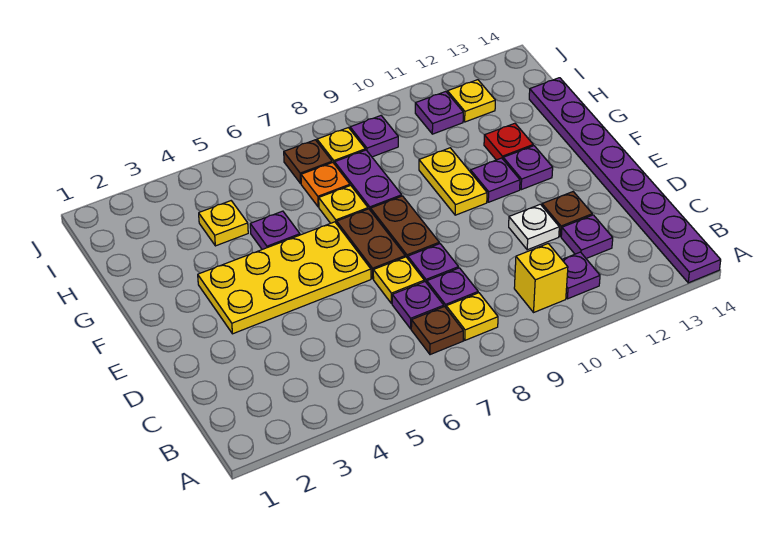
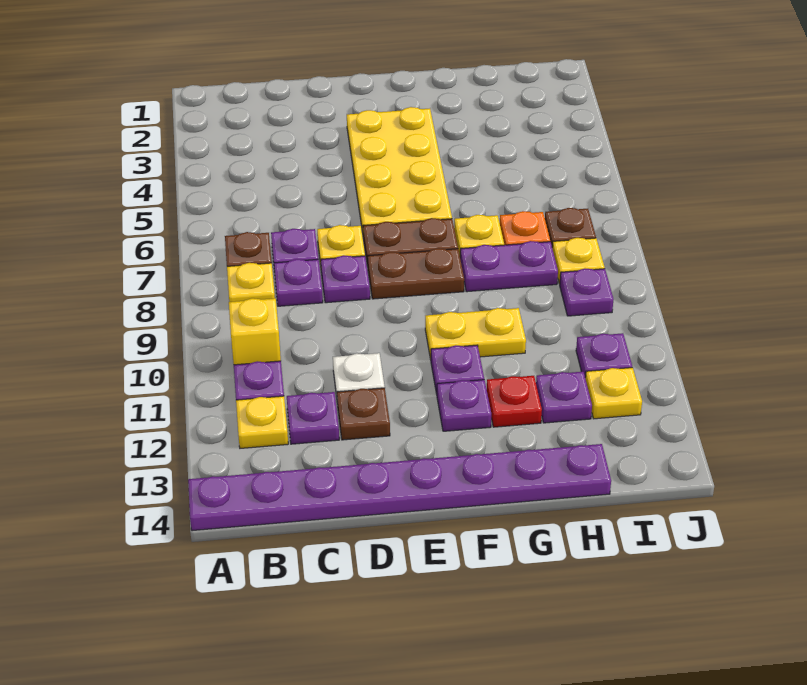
purple plate G5 level 1 -> purple plate H12 level 1
yellow plate H4 level 1 -> yellow plate B12 level 1

